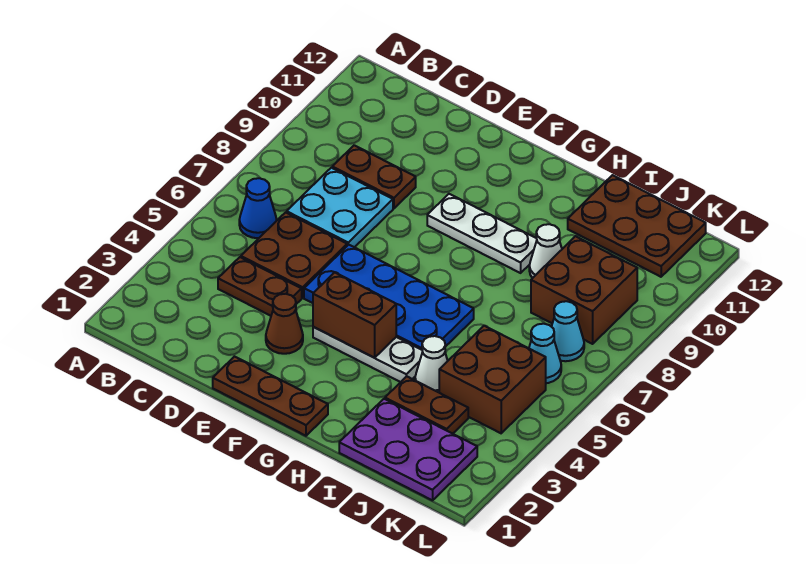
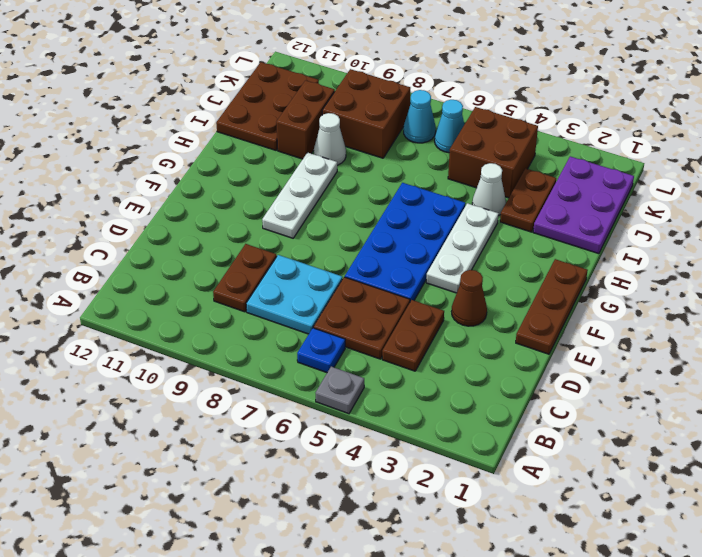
none -> grey plate A5 level 1
blue cone B6 level 1 -> blue plate B6 level 1
brown brick F4:G4 level 2 -> brown brick I10:J10 level 1

